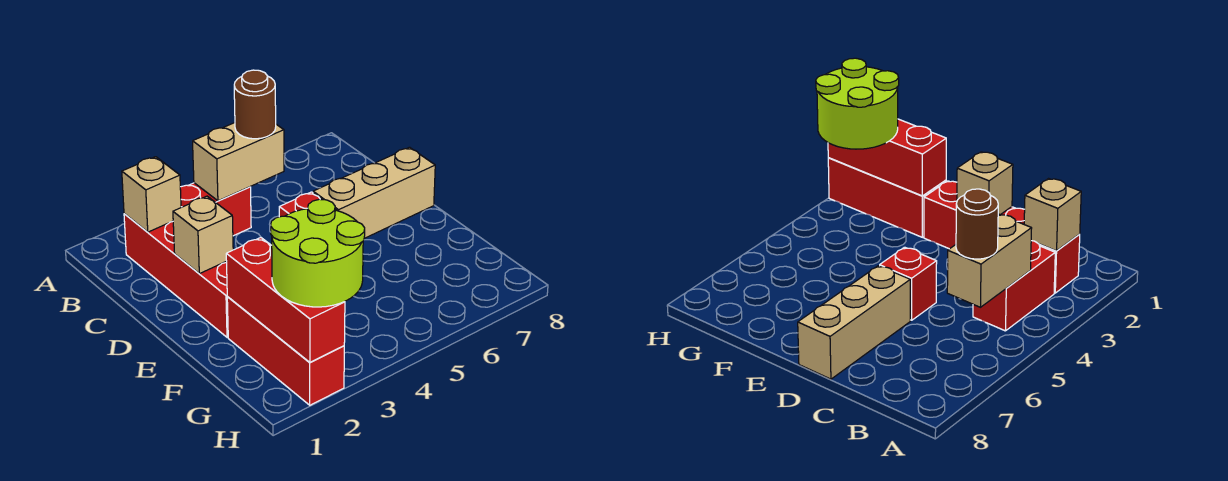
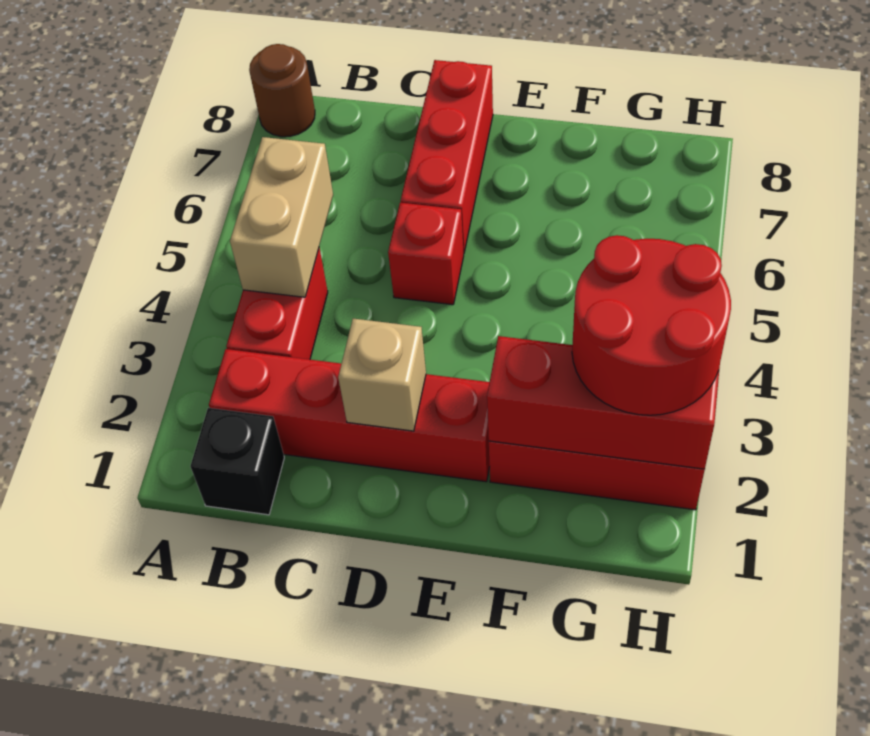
none -> black brick B1 level 1
tan brick B2 level 2 -> none
brown round brick B5 level 3 -> brown round brick A8 level 1
tan brick D6:D8 level 1 -> red brick D6:D8 level 1
lime round brick G2:H3 level 3 -> red round brick G2:H3 level 3

